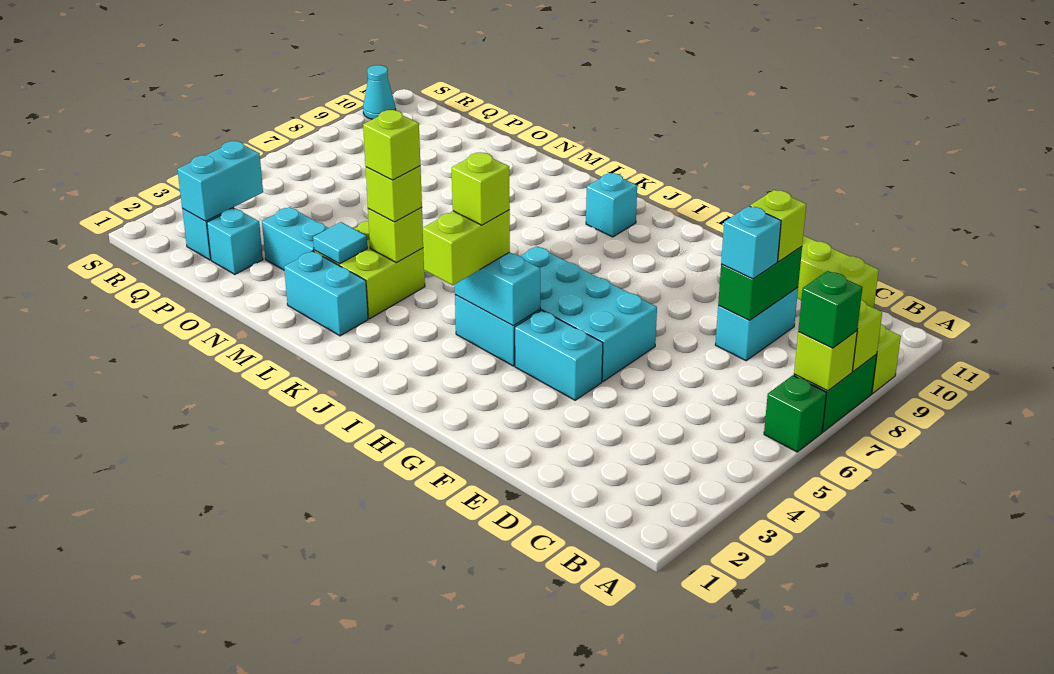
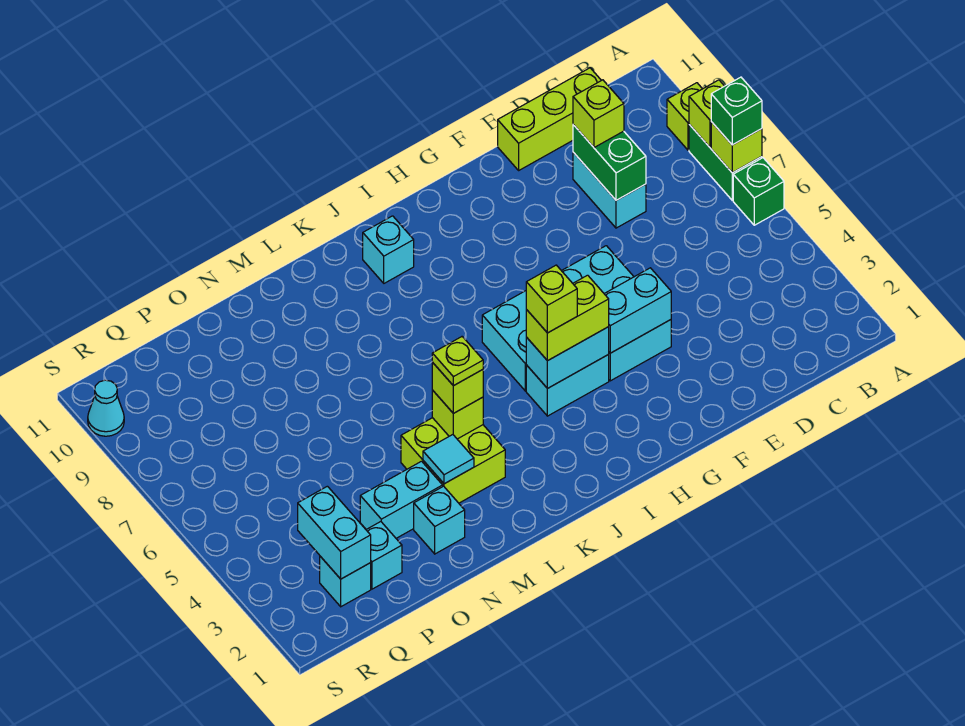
cyan brick D8 level 3 -> cyan brick N2 level 1
lime brick I3:I4 level 3 -> lime brick H4:I4 level 3
cyan brick L2:M2 level 1 -> cyan brick F4:G4 level 2
lime brick L4 level 4 -> lime plate L4 level 4

